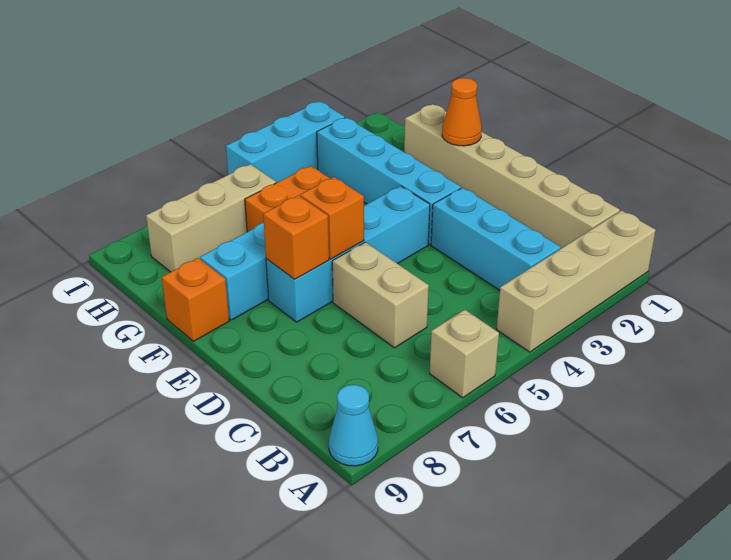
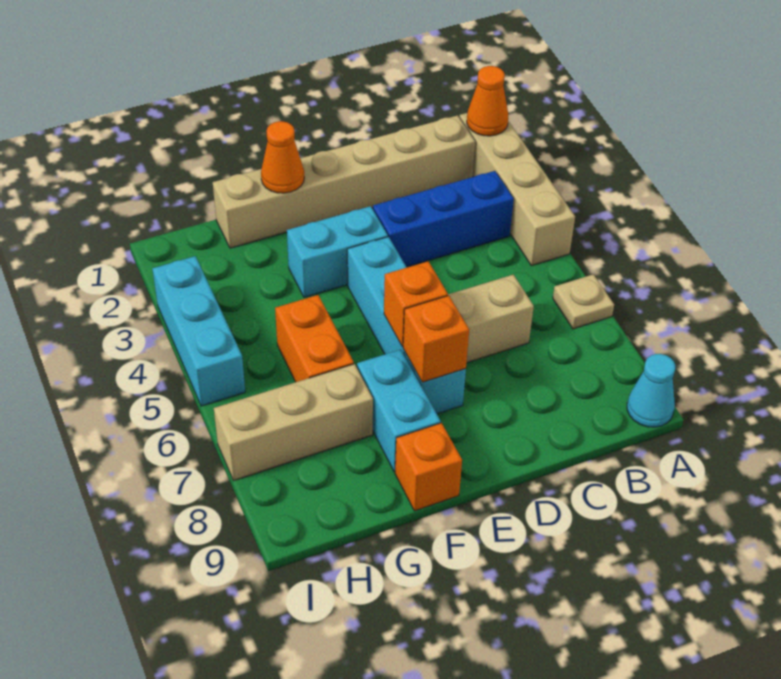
none -> orange cone A1 level 2
tan brick A6 level 1 -> tan plate A6 level 1
cyan brick B3:D3 level 1 -> blue brick B3:D3 level 1
cyan brick E3:H3 level 1 -> cyan brick E3:F3 level 1
tan brick H6:H8 level 1 -> tan brick G7:I7 level 1

